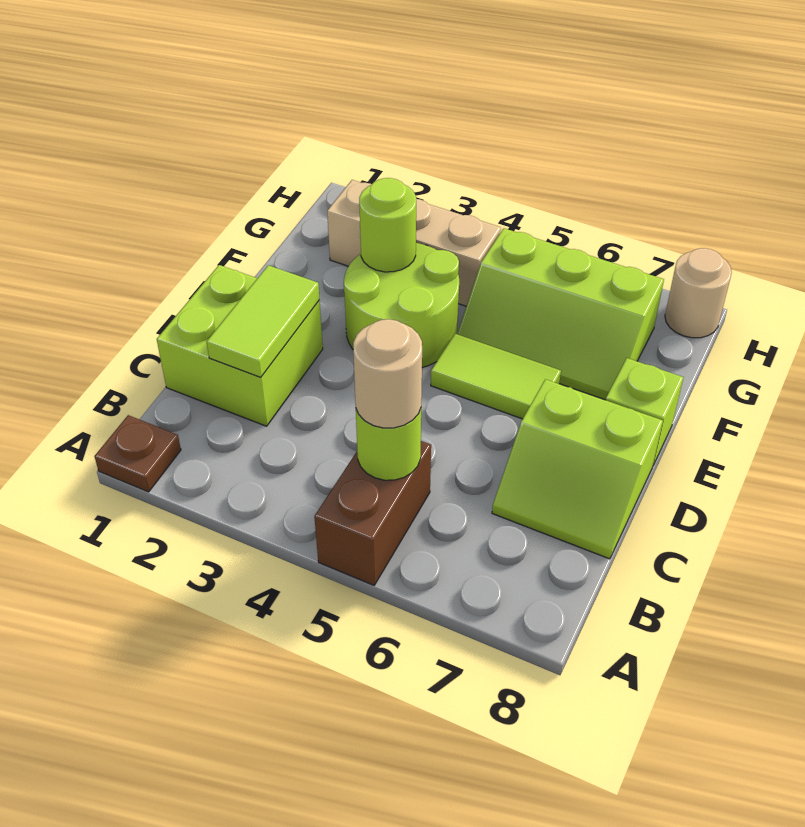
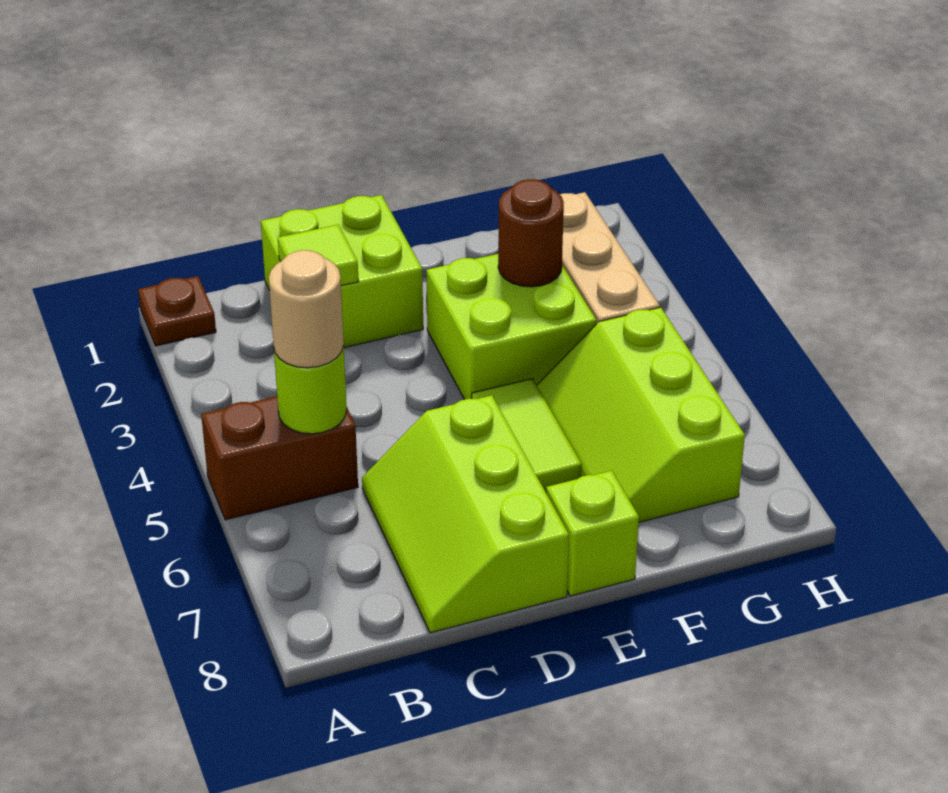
lime tile C2:D2 level 2 -> lime tile C2 level 2
lime slope C7:D8 level 1 top D -> lime slope C6:D8 level 1 top D
lime round brick E3:F4 level 1 -> lime brick E3:F4 level 1
lime round brick F3 level 2 -> brown round brick F3 level 2
tan round brick H8 level 1 -> none

